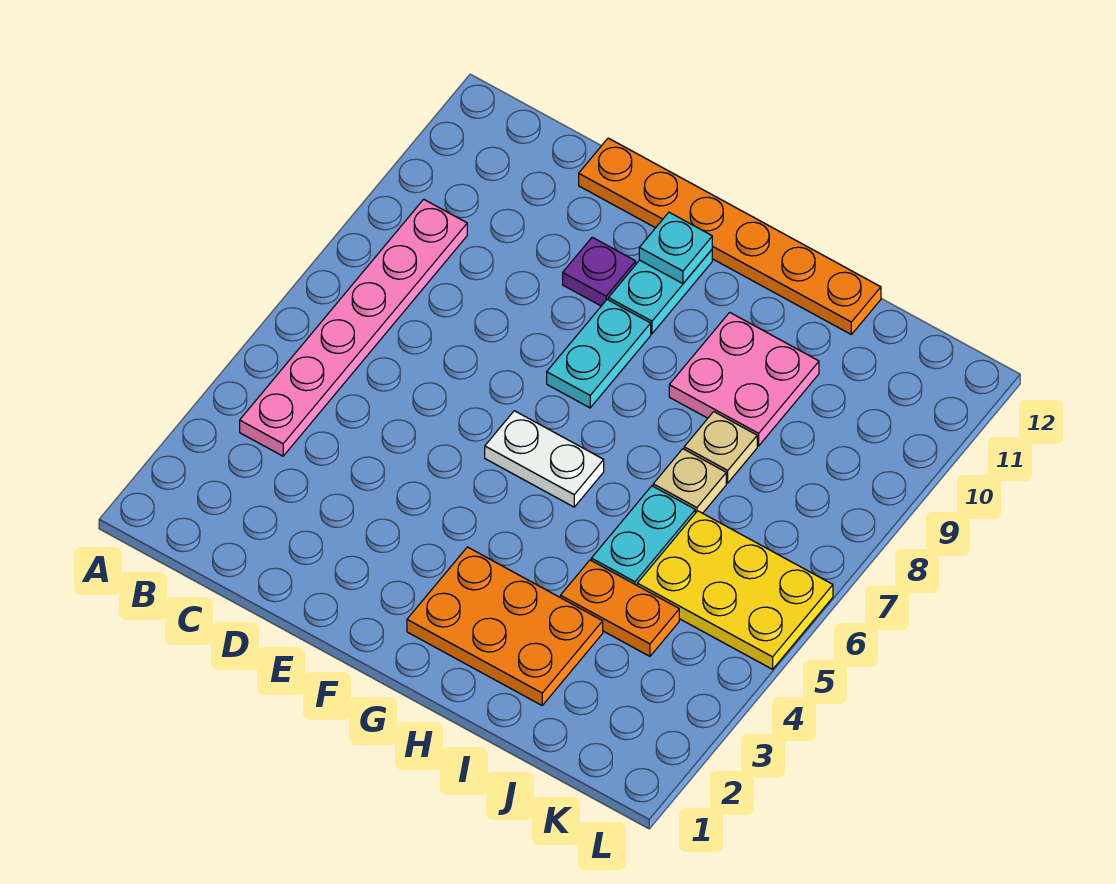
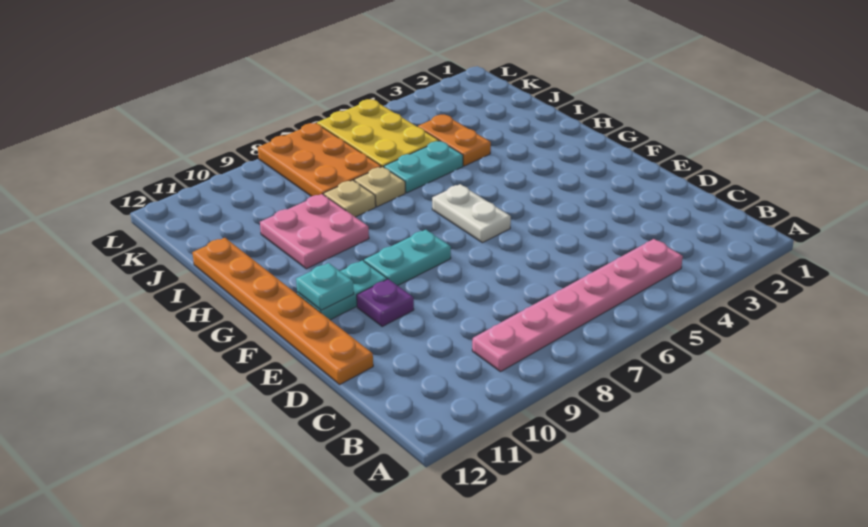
orange plate G2:I3 level 1 -> orange plate J7:L8 level 1

